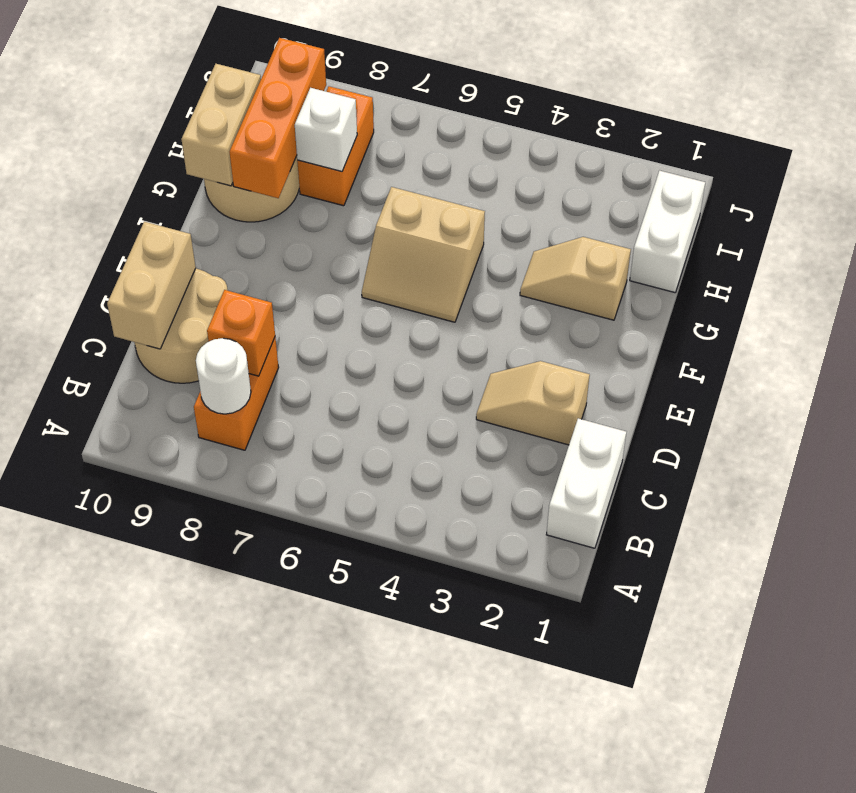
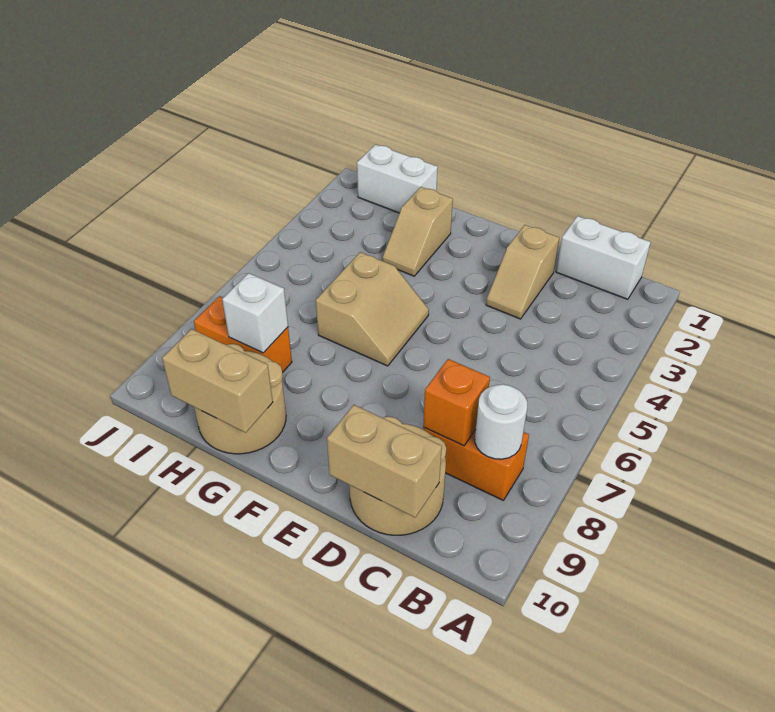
orange brick G9:I9 level 2 -> none

